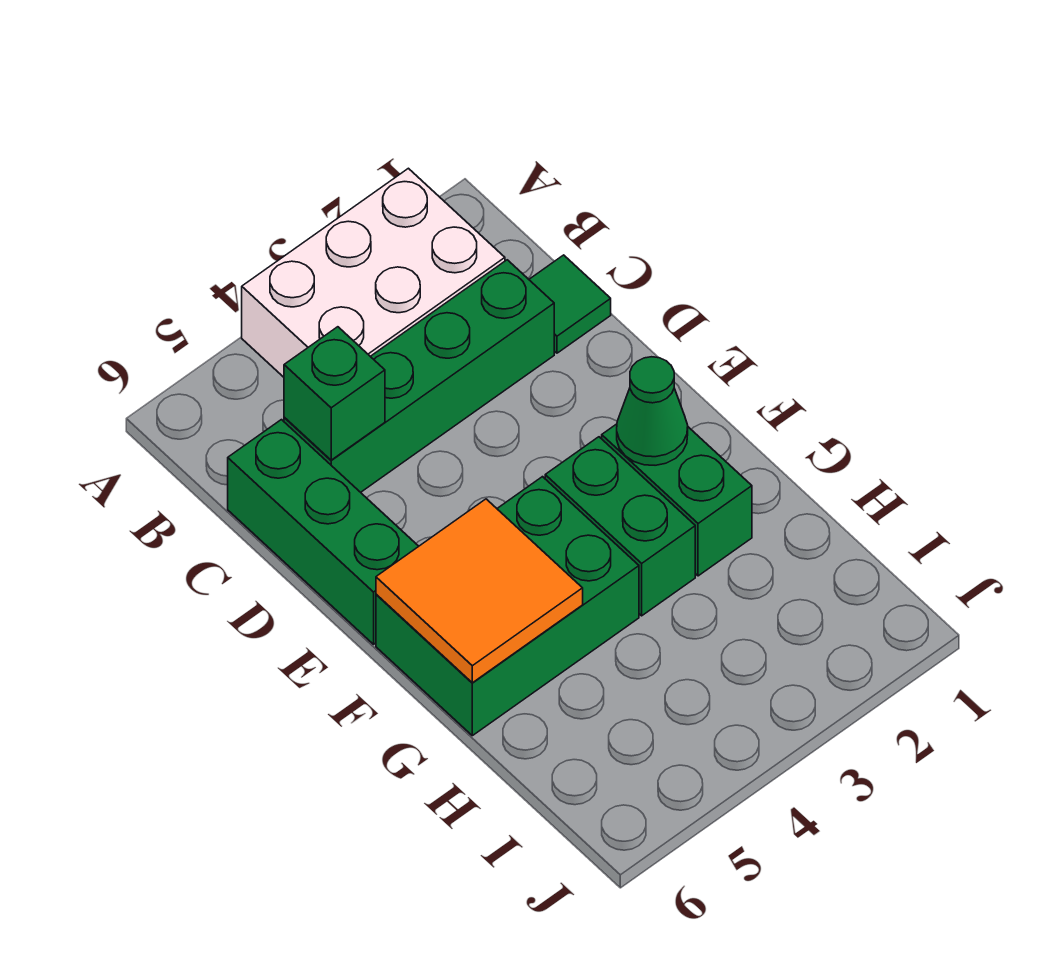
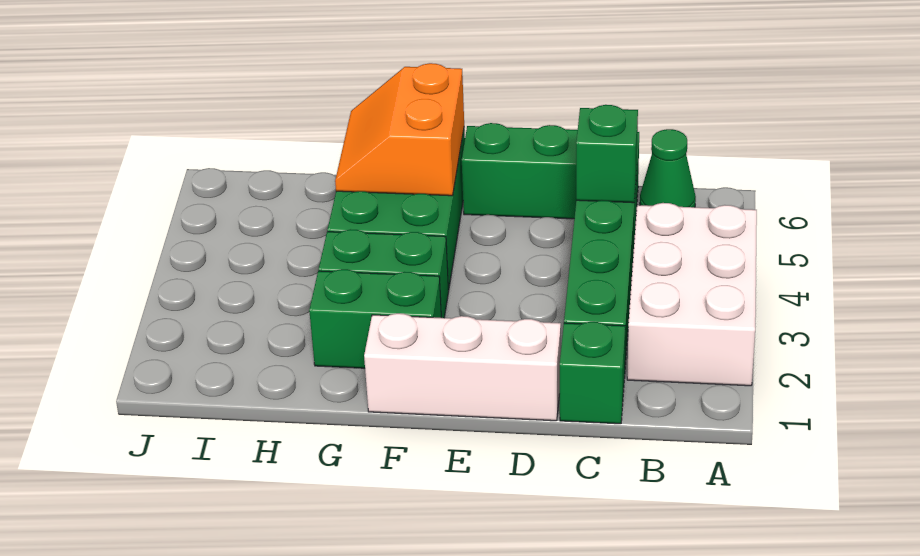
green tile C1 level 1 -> green brick C1 level 1
none -> white brick D1:F1 level 1
green cone F2 level 2 -> green cone B6 level 1
orange tile F5:G6 level 2 -> orange slope F5:G6 level 2 top F

